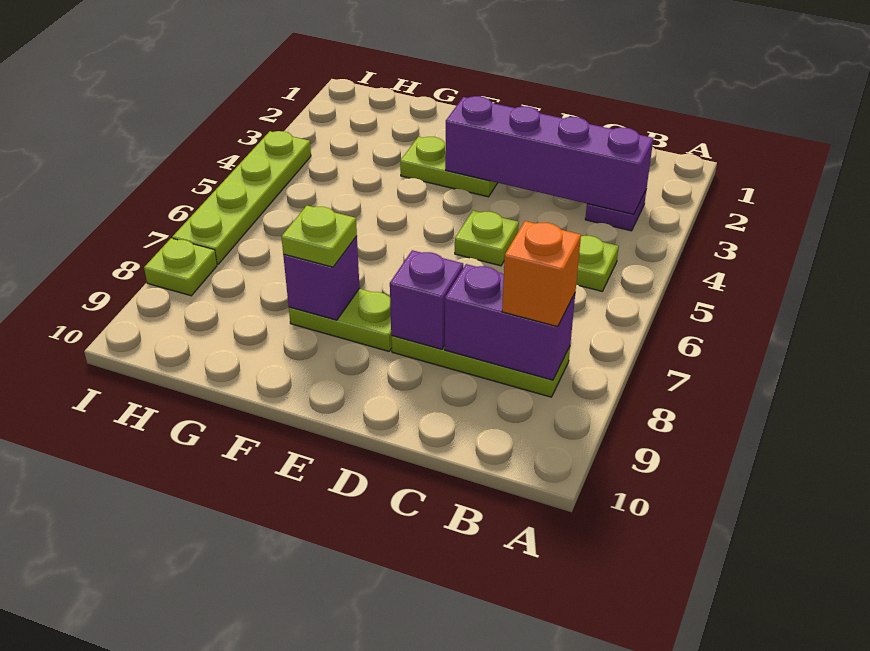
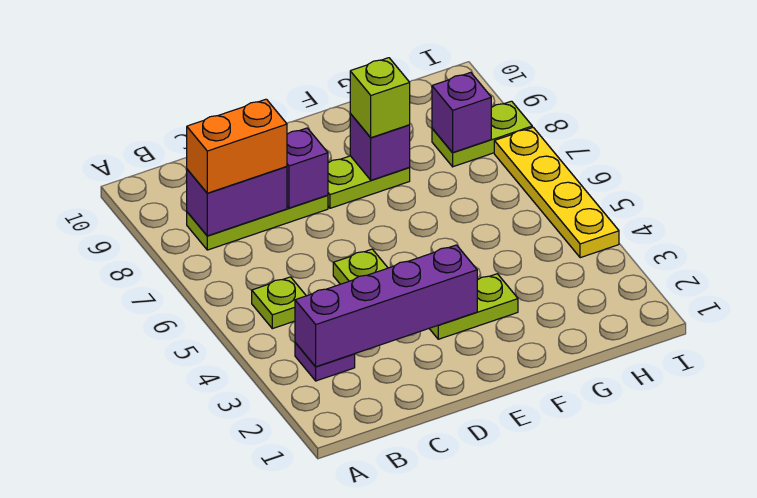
orange brick B8 level 3 -> orange brick B8:C8 level 3
lime plate F8 level 3 -> lime brick F8 level 3
none -> purple brick H8 level 2
lime plate I4:I7 level 1 -> yellow plate I4:I7 level 1
lime plate I8 level 1 -> lime plate H8:I8 level 1

